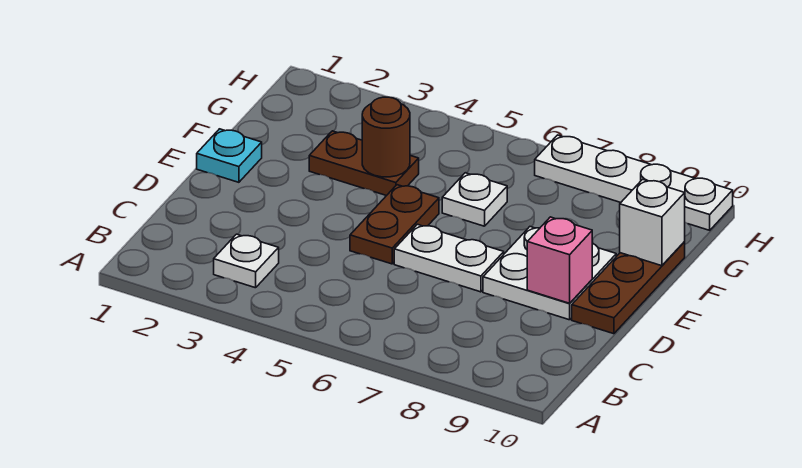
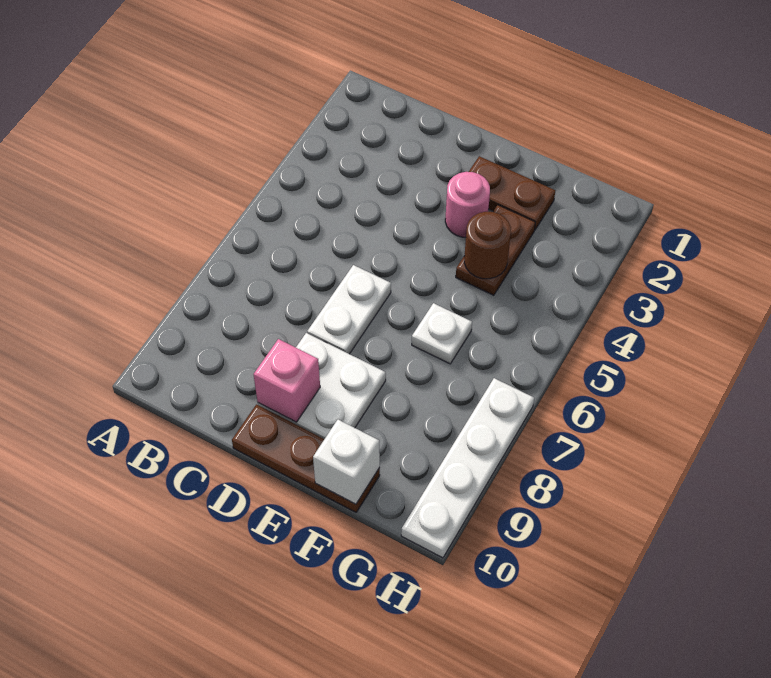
white plate B3 level 1 -> none
brown plate D5:E5 level 1 -> brown plate E2:F2 level 1
cyan plate E1 level 1 -> none
none -> pink round brick E3 level 1

